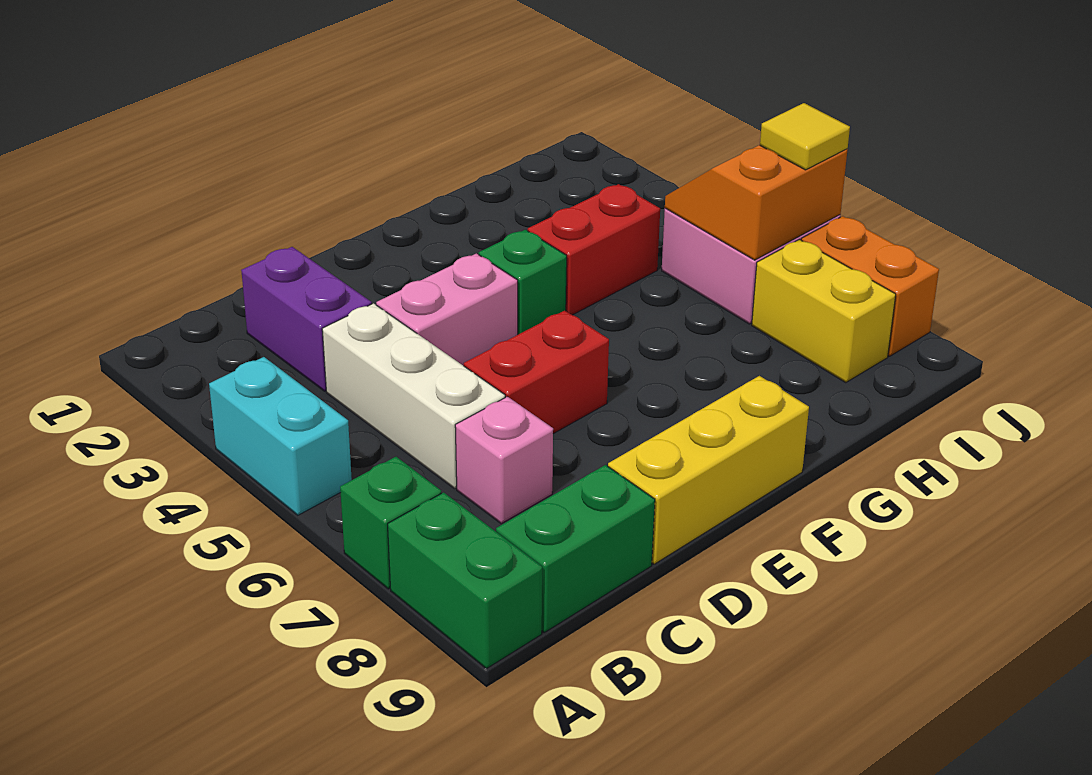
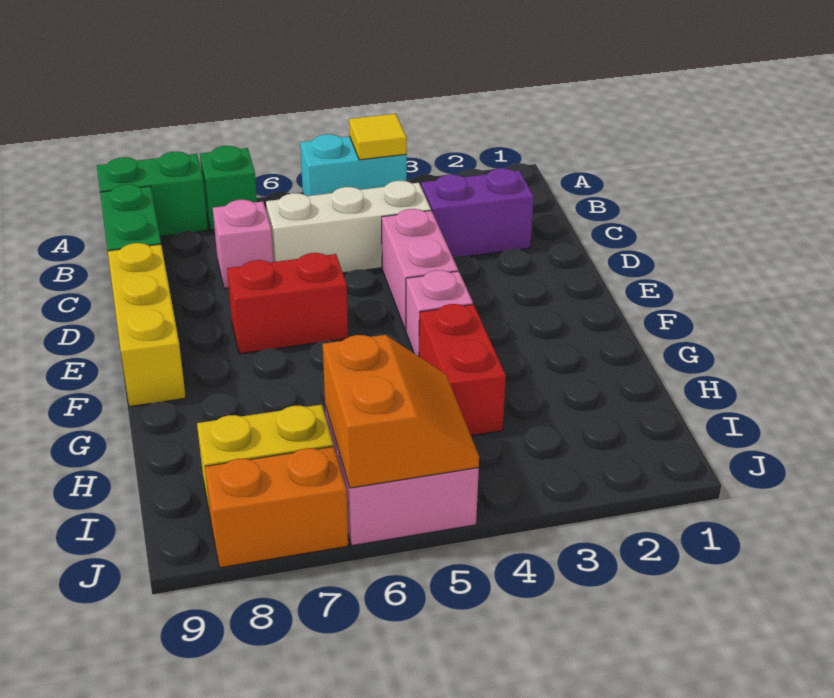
red brick D6:E6 level 1 -> red brick E6:E7 level 1
green brick F4 level 1 -> pink brick F4 level 1
yellow tile J6 level 3 -> yellow tile A4 level 2

